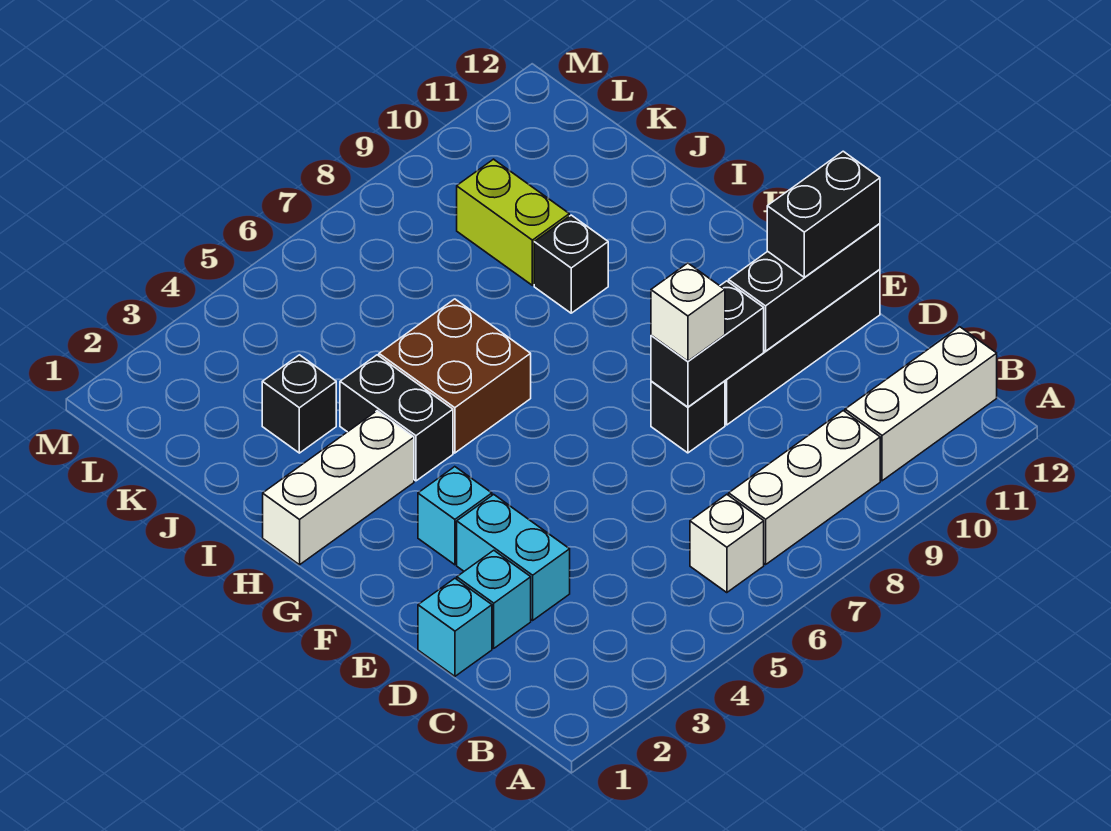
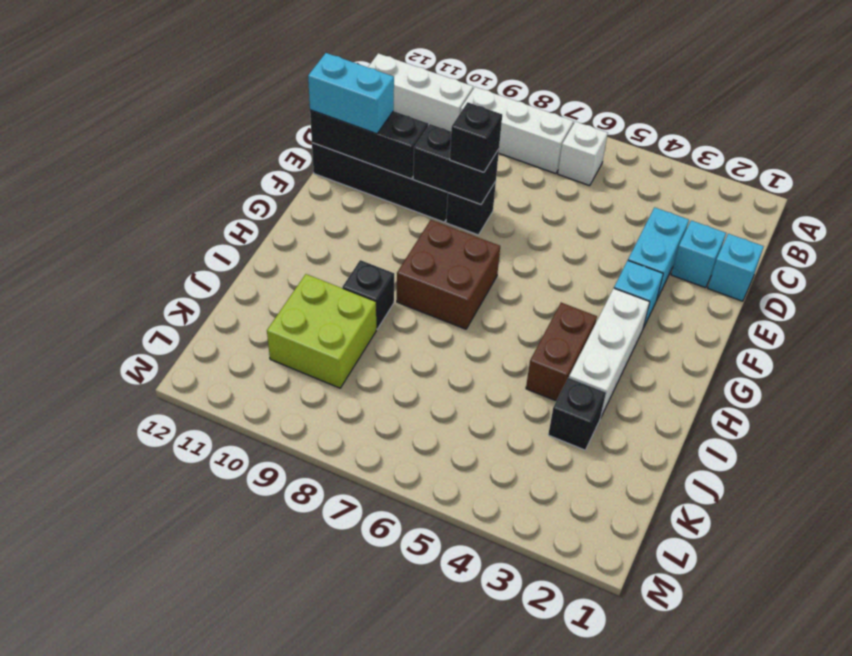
white brick E8 level 3 -> black brick E8 level 3
black brick E11:E12 level 3 -> cyan brick E11:E12 level 3
white brick H1:H3 level 1 -> white brick G3:I3 level 1
black brick H4:I4 level 1 -> brown brick H4:I4 level 1
brown brick H5:I6 level 1 -> brown brick G7:H8 level 1
lime brick J9:K9 level 1 -> lime brick J9:K10 level 1

